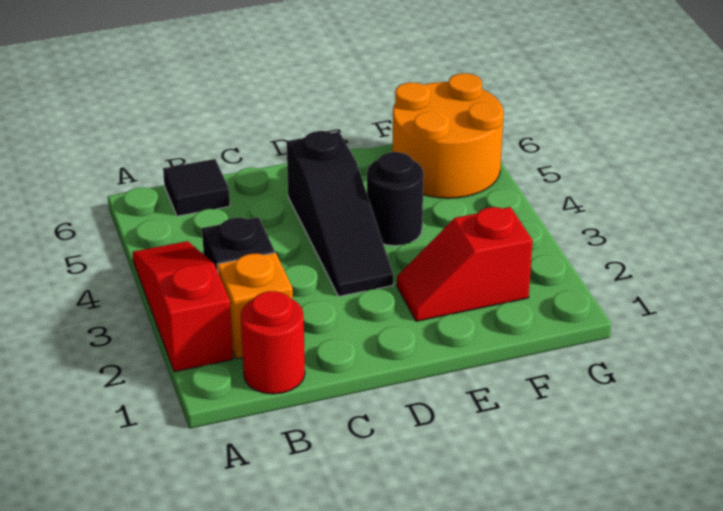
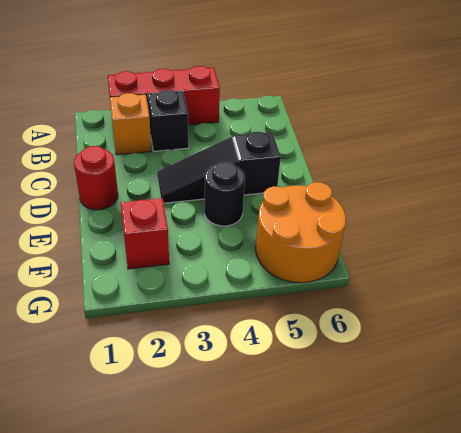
red slope A2:A4 level 1 top 2 -> red brick A2:A4 level 1
red round brick B1 level 1 -> red round brick D1 level 1
black tile B6 level 1 -> none

